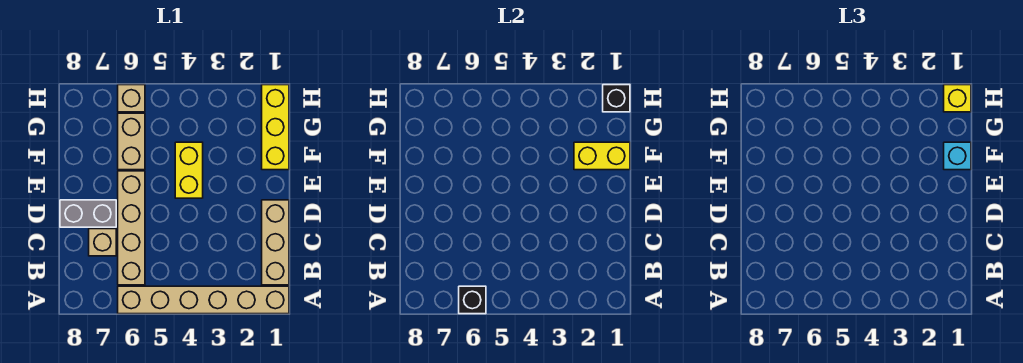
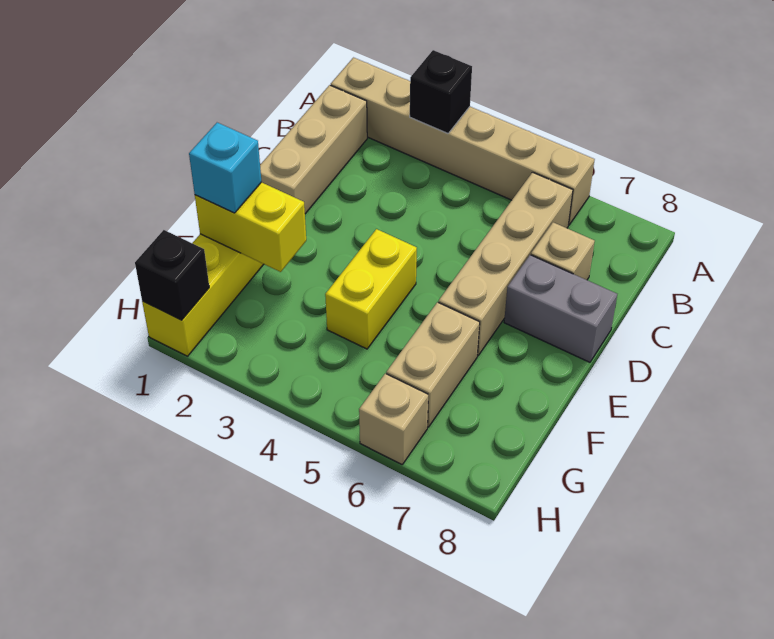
black brick A6 level 2 -> black brick A3 level 2
yellow brick H1 level 3 -> none

